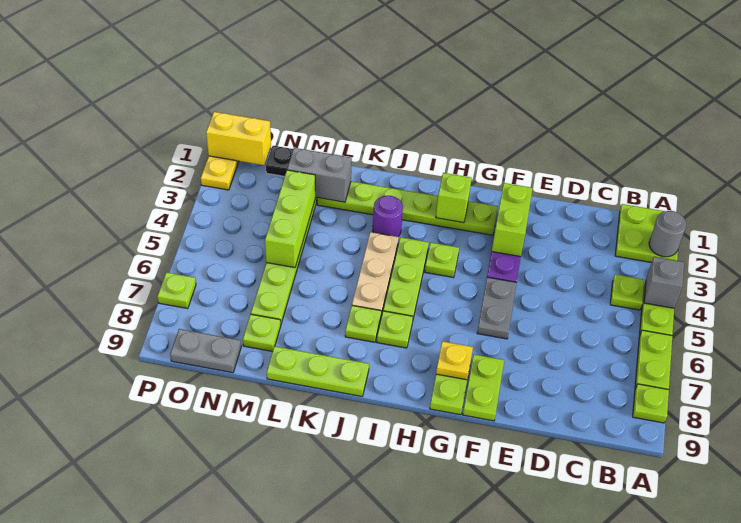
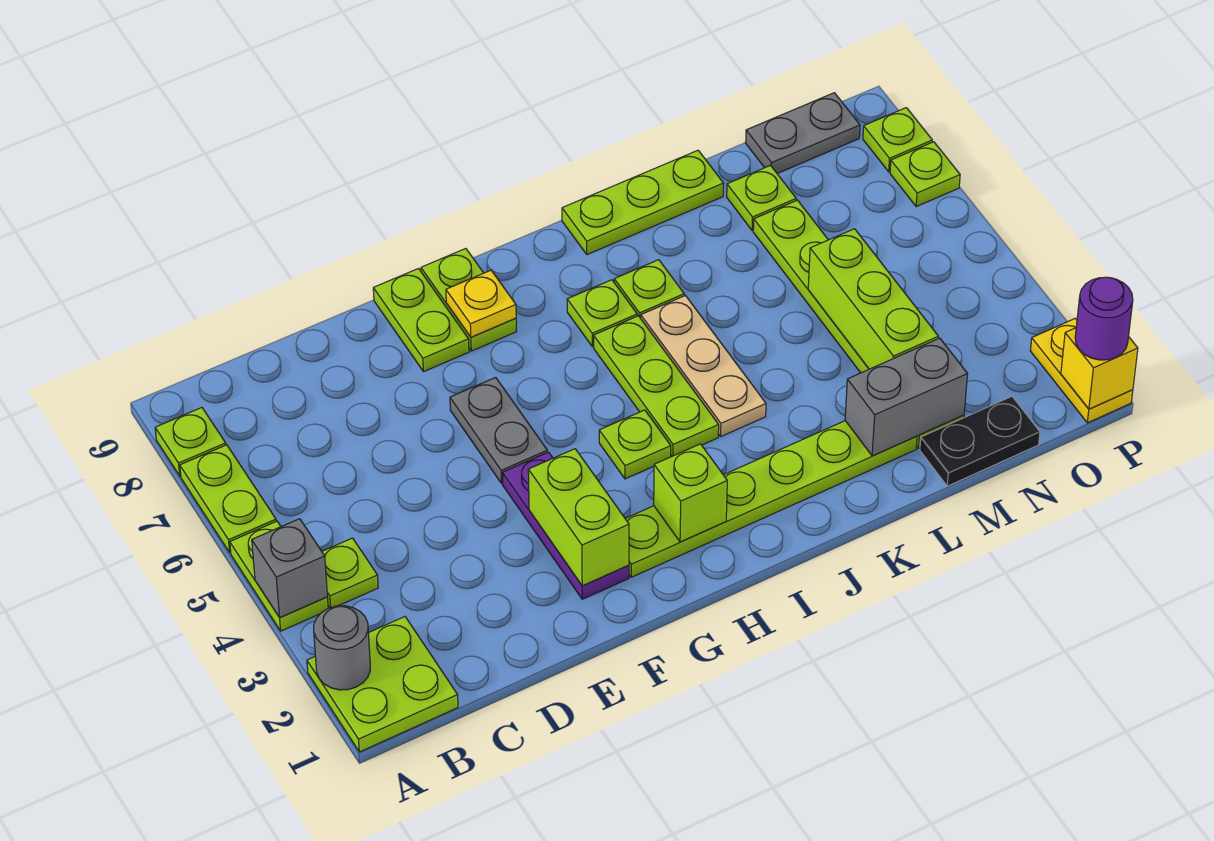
purple round brick J3 level 1 -> purple round brick P1 level 3
yellow brick O1:P1 level 2 -> yellow brick P1 level 2
none -> lime plate P8 level 1

